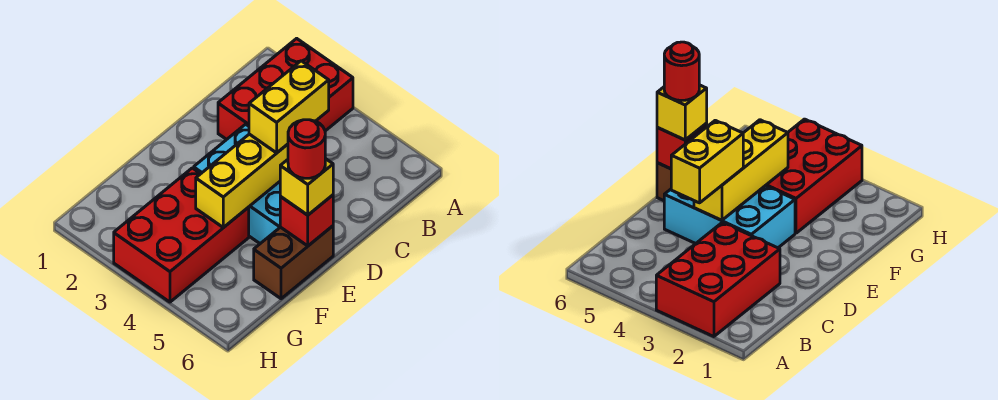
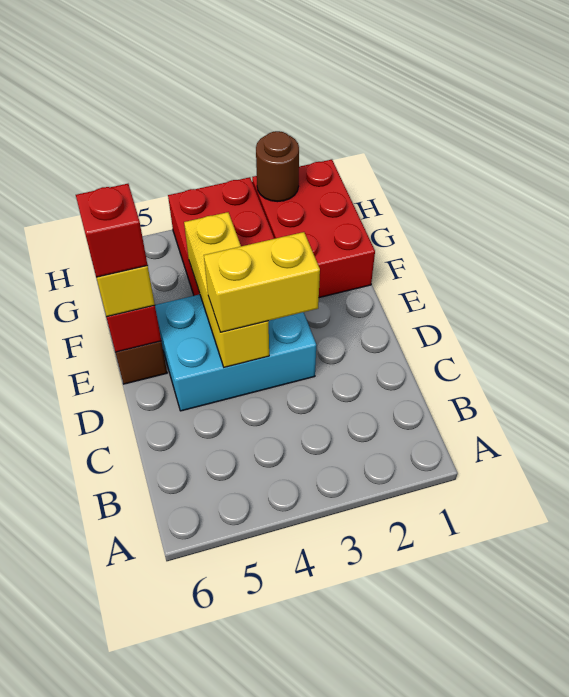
red brick A2:C3 level 1 -> red brick F1:H2 level 1
yellow brick C4:D4 level 3 -> yellow brick D3:D4 level 3
red round brick E6 level 4 -> red brick E6 level 4
none -> brown round brick H2 level 2

